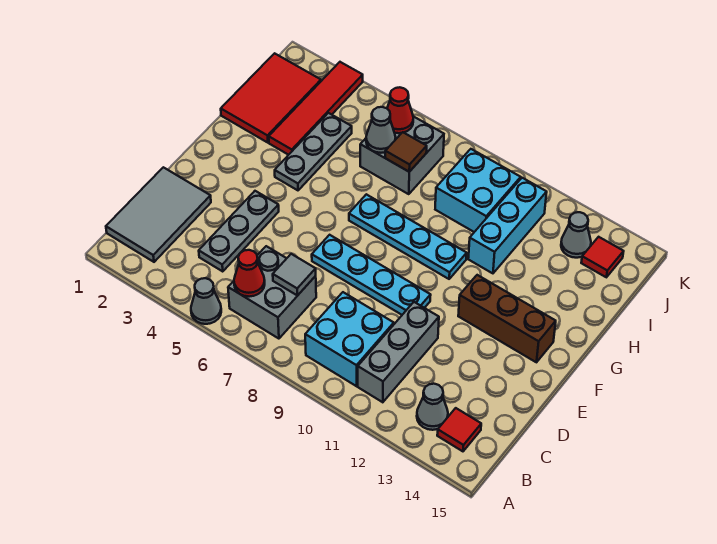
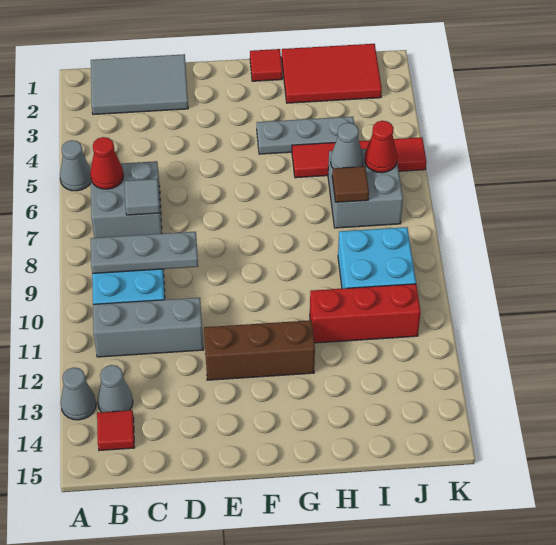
grey plate C4:E4 level 1 -> grey plate B9:D9 level 2
cyan plate E7:E10 level 1 -> none
brown brick F12:F14 level 1 -> brown brick E12:G12 level 1
cyan plate G7:G10 level 1 -> none
red tile H3:K3 level 1 -> red tile H5:K5 level 1
cyan brick H11:J11 level 1 -> red brick H11:J11 level 1
grey cone J13 level 1 -> grey cone A13 level 1
red tile J14 level 1 -> red tile G1 level 1

